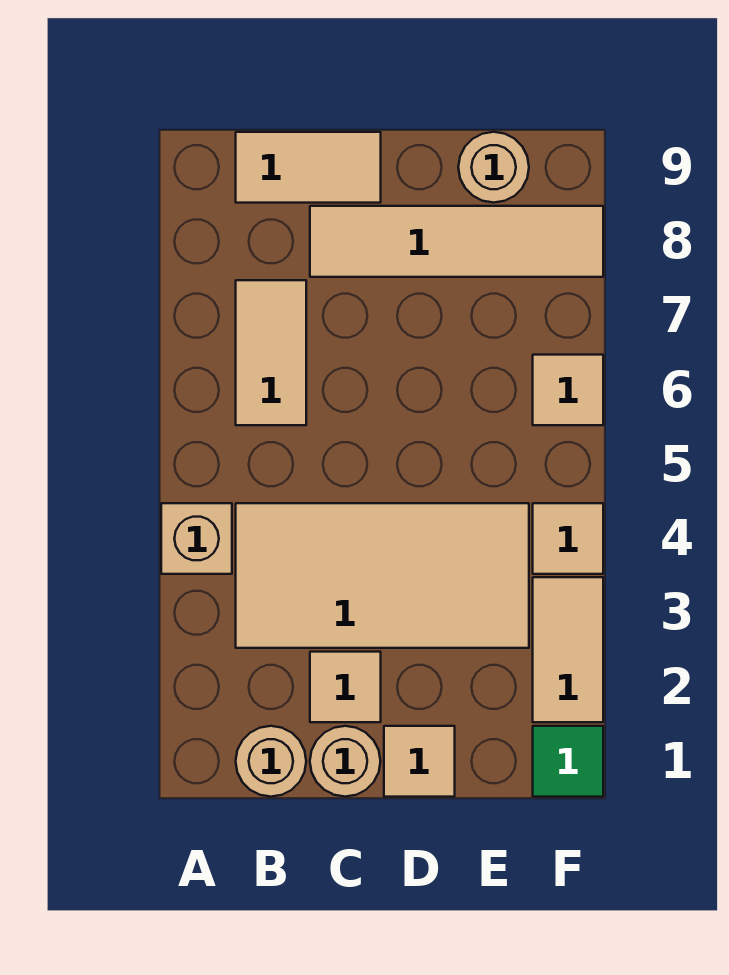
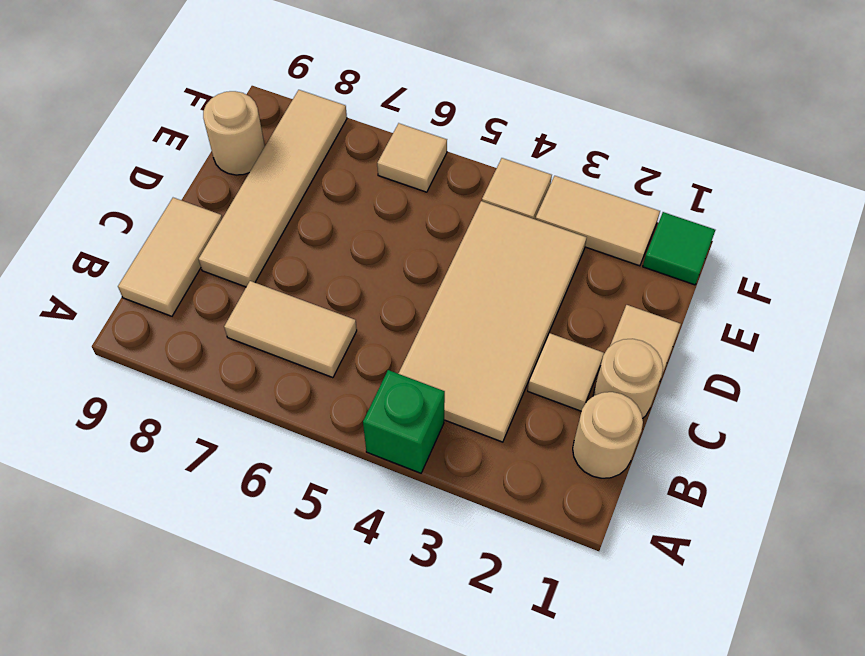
tan brick A4 level 1 -> green brick A4 level 1

